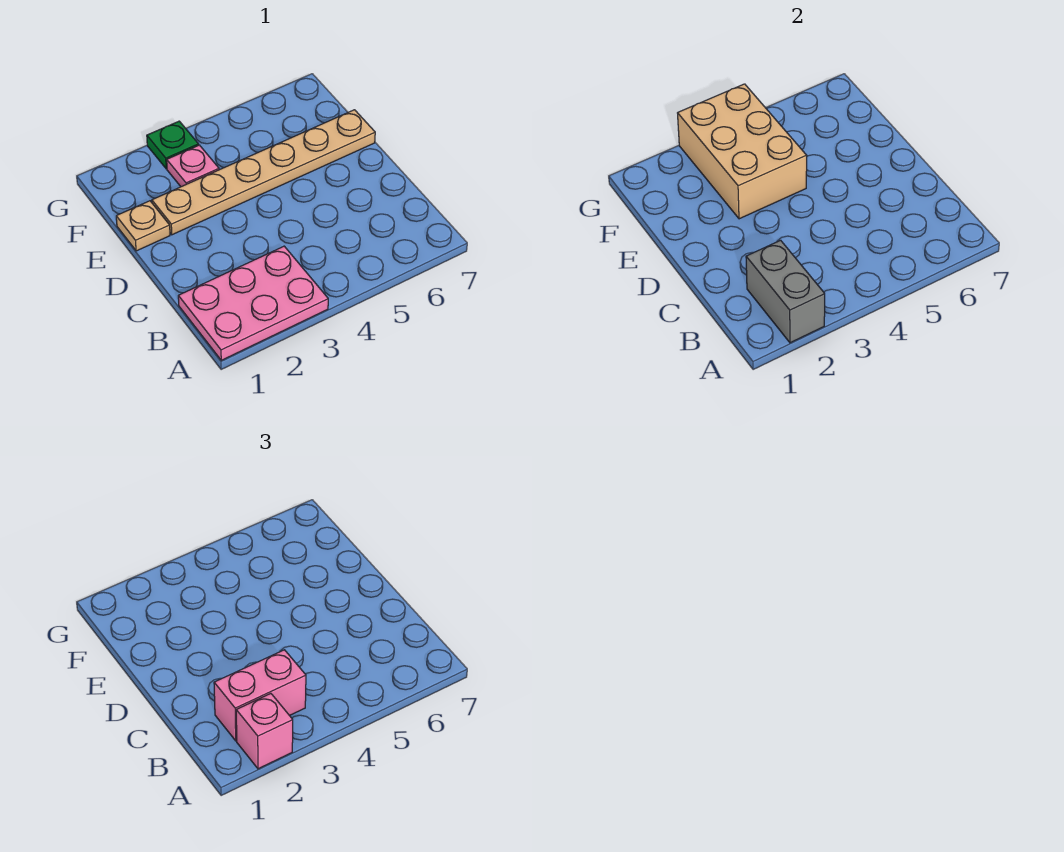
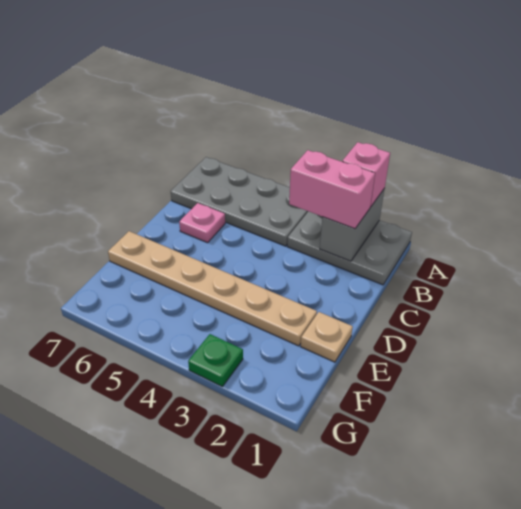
pink plate A1:B3 level 1 -> grey plate A1:B3 level 1
none -> grey plate A4:B7 level 1
tan brick E3:G4 level 2 -> none
pink plate F3 level 1 -> pink plate C6 level 1

